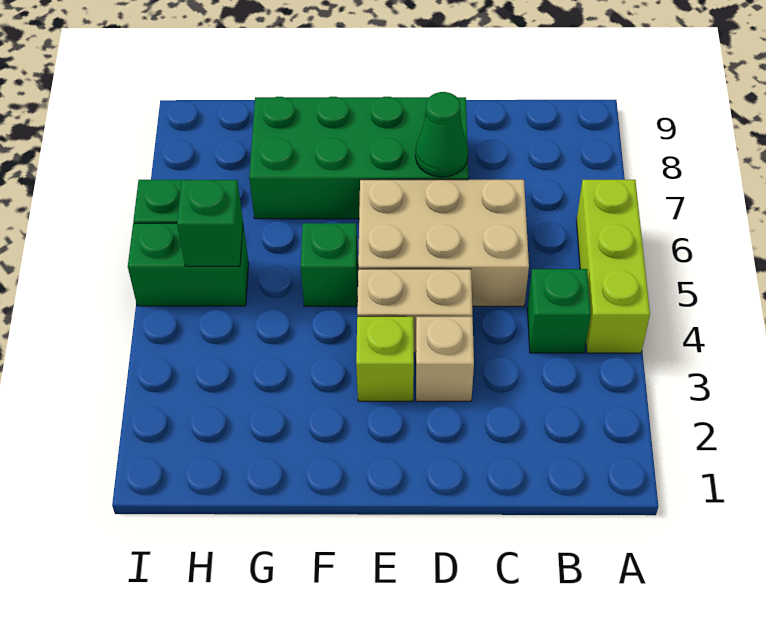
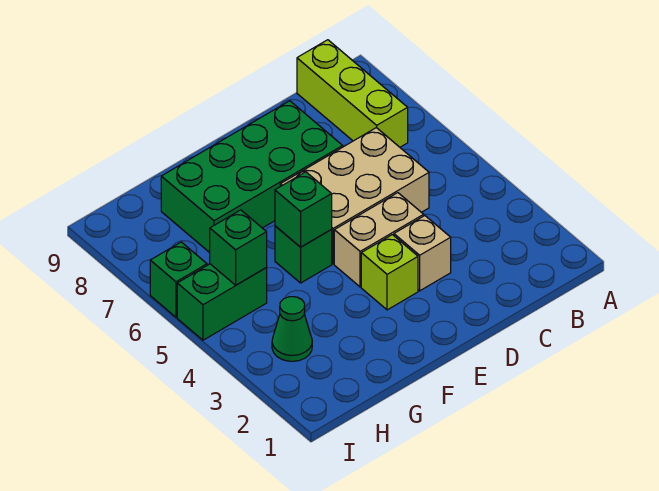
lime brick A4:A6 level 1 -> lime brick B7:B9 level 1
green brick B4 level 1 -> green brick F5 level 2
green cone D7 level 2 -> green cone H3 level 1

